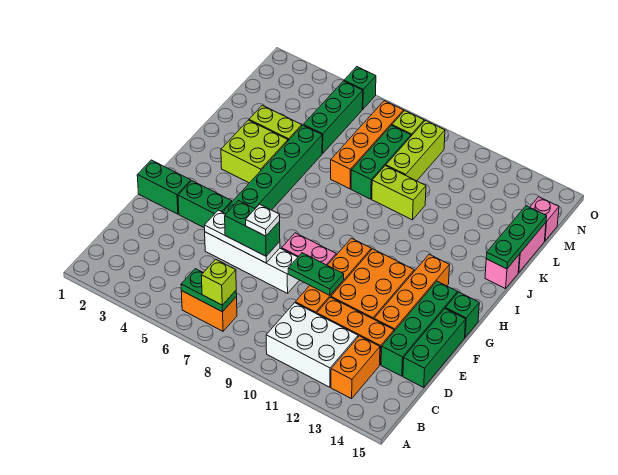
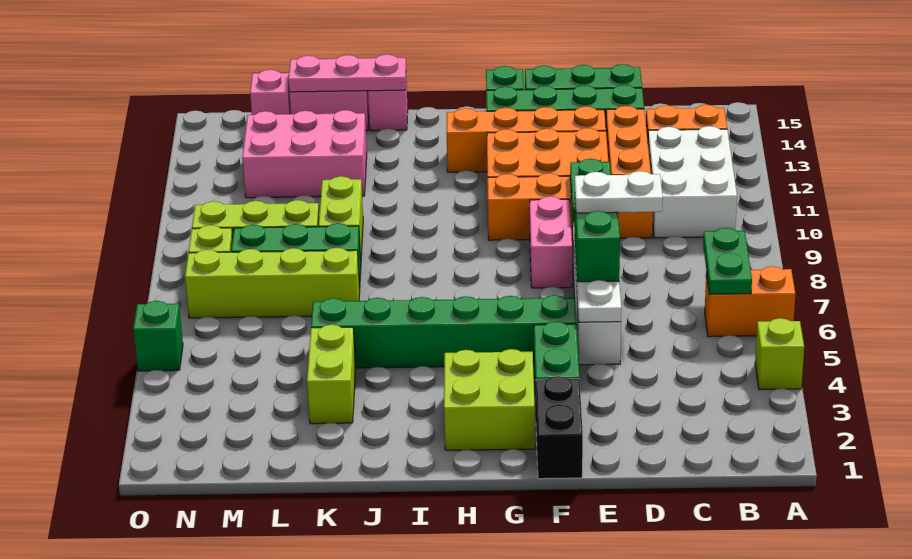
orange brick B6:B7 level 1 -> orange brick A6:B6 level 1
lime brick B7 level 3 -> lime brick A4 level 1
white plate E7 level 4 -> white plate D7:E7 level 4
green brick F1:F2 level 1 -> black brick F1:F2 level 1
lime brick I3:J4 level 1 -> lime brick G2:H3 level 1
green plate J15:L15 level 2 -> pink plate J15:L15 level 2
orange brick K7:N7 level 1 -> lime brick K7:N7 level 1
none -> pink brick K12:M13 level 1
green brick L5:N5 level 1 -> none

